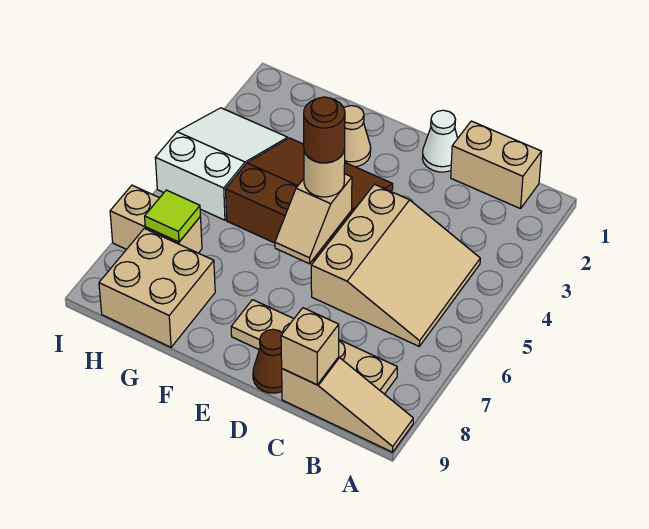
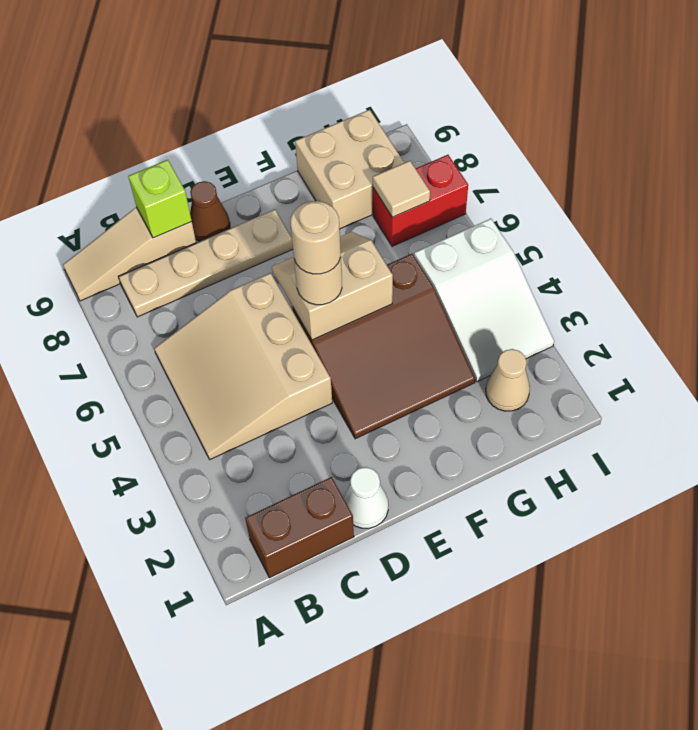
tan brick B1:C1 level 1 -> brown brick B1:C1 level 1
tan brick C9 level 2 -> lime brick C9 level 2
tan slope E5:E6 level 2 top 5 -> tan slope E5:F6 level 2 top 5
brown round brick E5 level 4 -> tan round brick E5 level 4
tan cone F2 level 1 -> tan cone H2 level 1
tan brick H7:I7 level 1 -> red brick H7:I7 level 1
lime tile H7 level 2 -> tan tile H7 level 2

